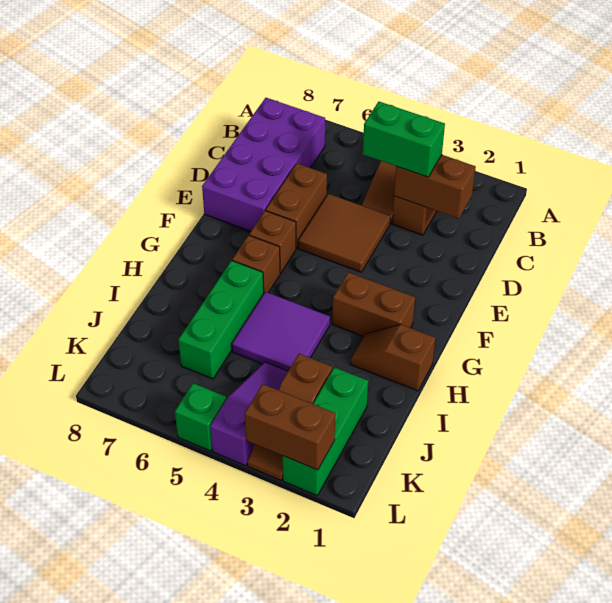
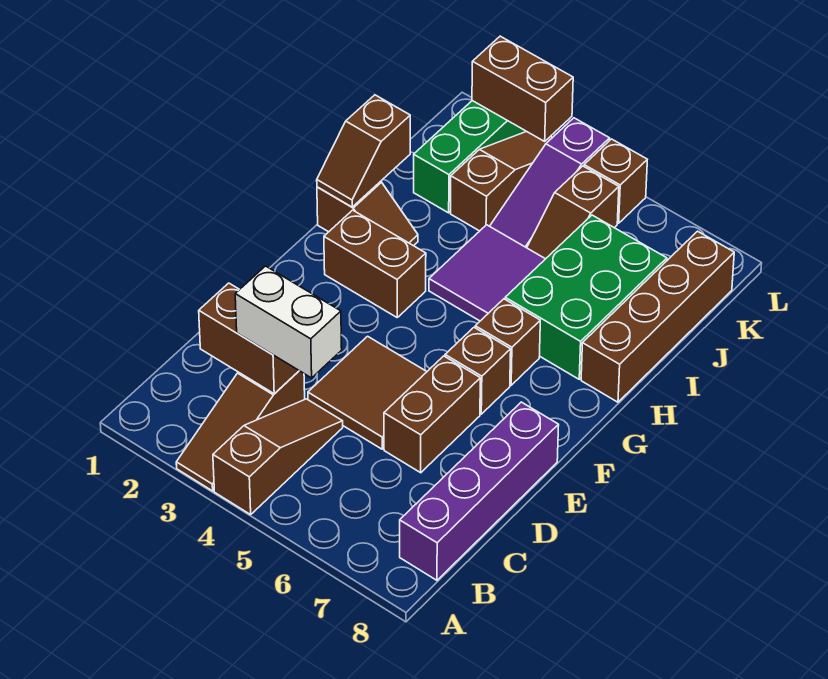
purple brick B7:E8 level 1 -> purple brick B8:E8 level 1
green brick C3:C4 level 3 -> white brick C3:C4 level 3
none -> brown slope H1:I1 level 2 top I
green brick H6:J6 level 1 -> green brick H6:J7 level 1
none -> brown brick H8:K8 level 1
none -> brown slope J5:K5 level 1 top K
green brick L5 level 1 -> brown brick L5 level 1

